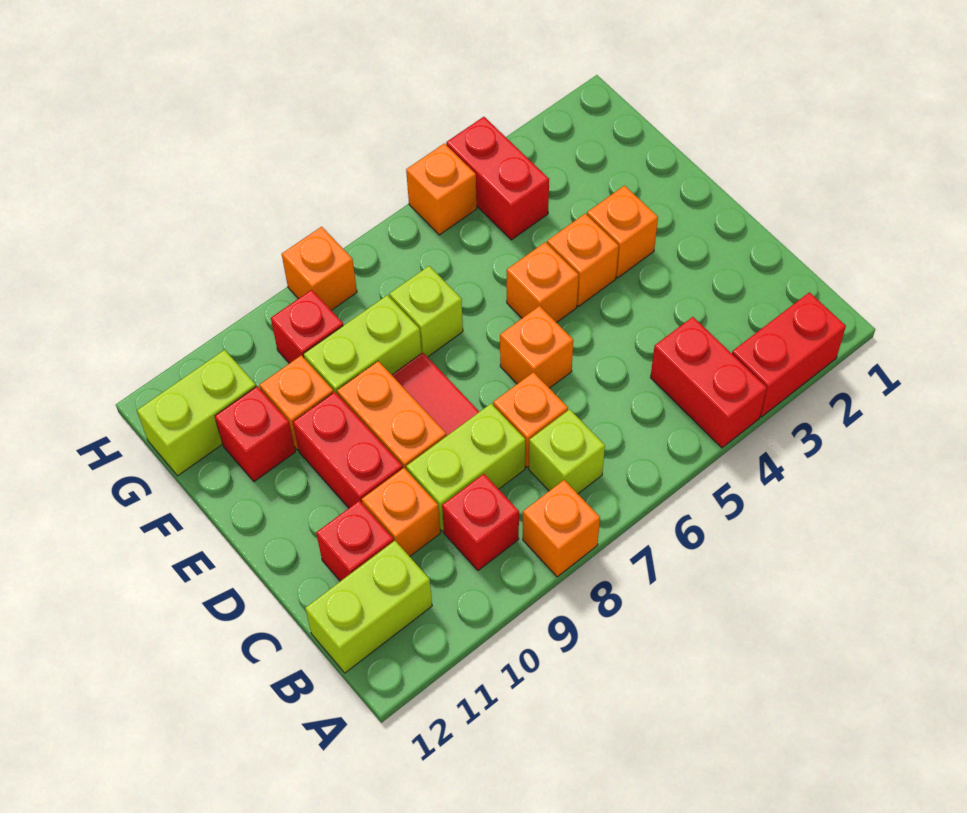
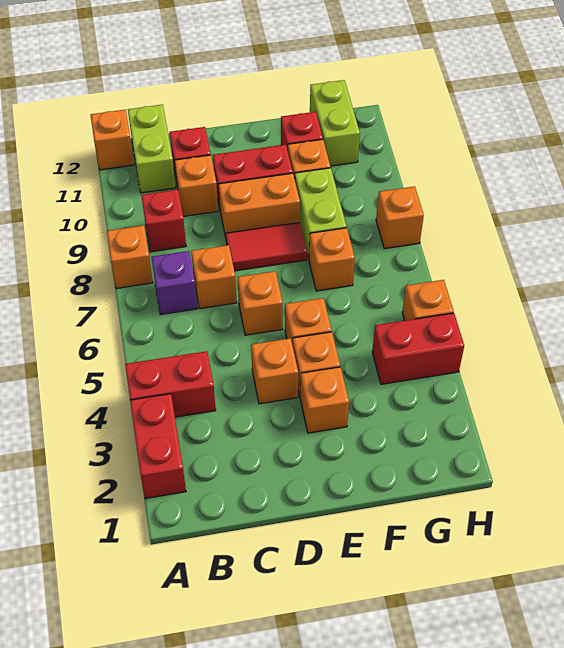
none -> orange brick A12 level 1
lime brick B7 level 1 -> purple brick B7 level 1
lime brick C8:C9 level 1 -> none
none -> orange brick D4 level 1
lime brick F7 level 1 -> orange brick F7 level 1
red brick G9 level 1 -> none

